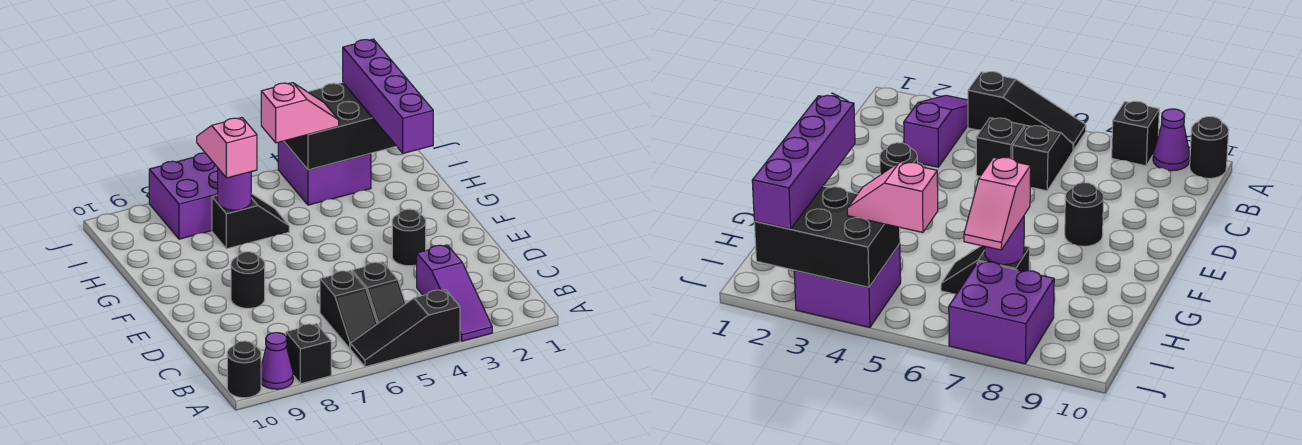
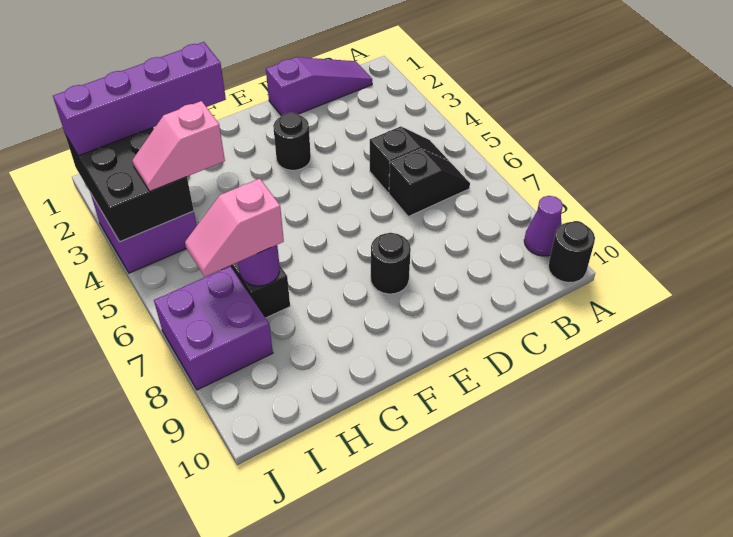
purple slope A3:C3 level 1 top C -> purple slope B1:D1 level 1 top D
black slope A4:A6 level 1 top 4 -> none
black brick A8 level 1 -> none
pink slope I4:I5 level 3 top 5 -> pink slope H4:I4 level 3 top H

